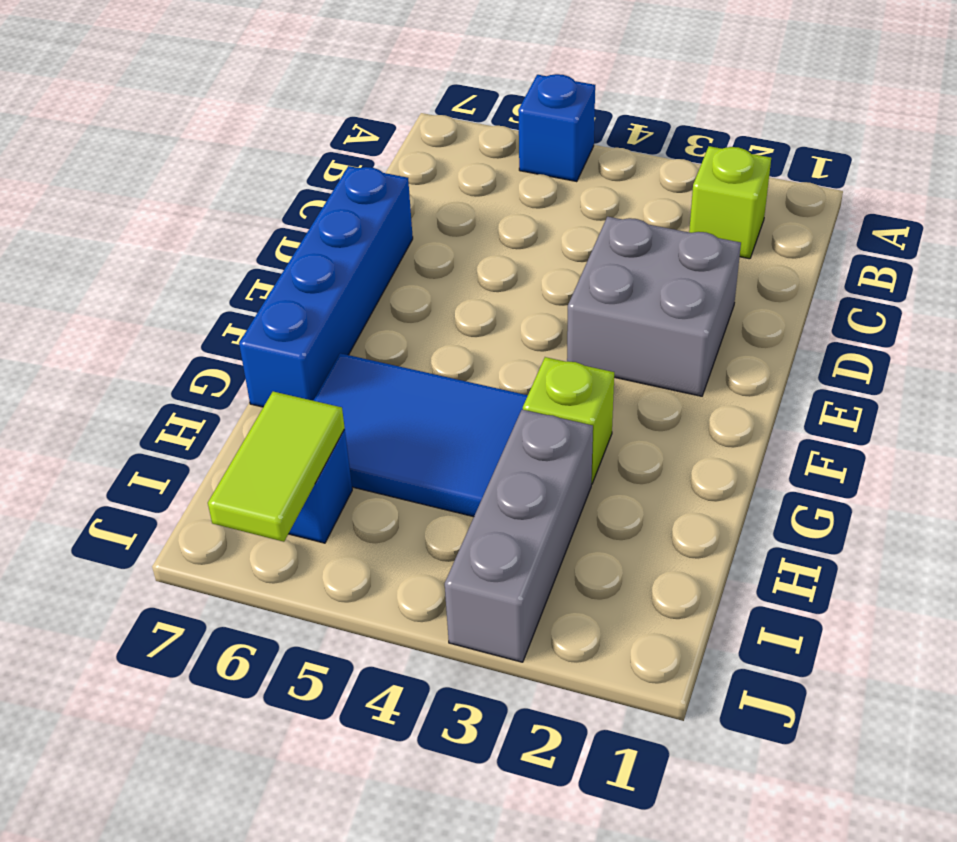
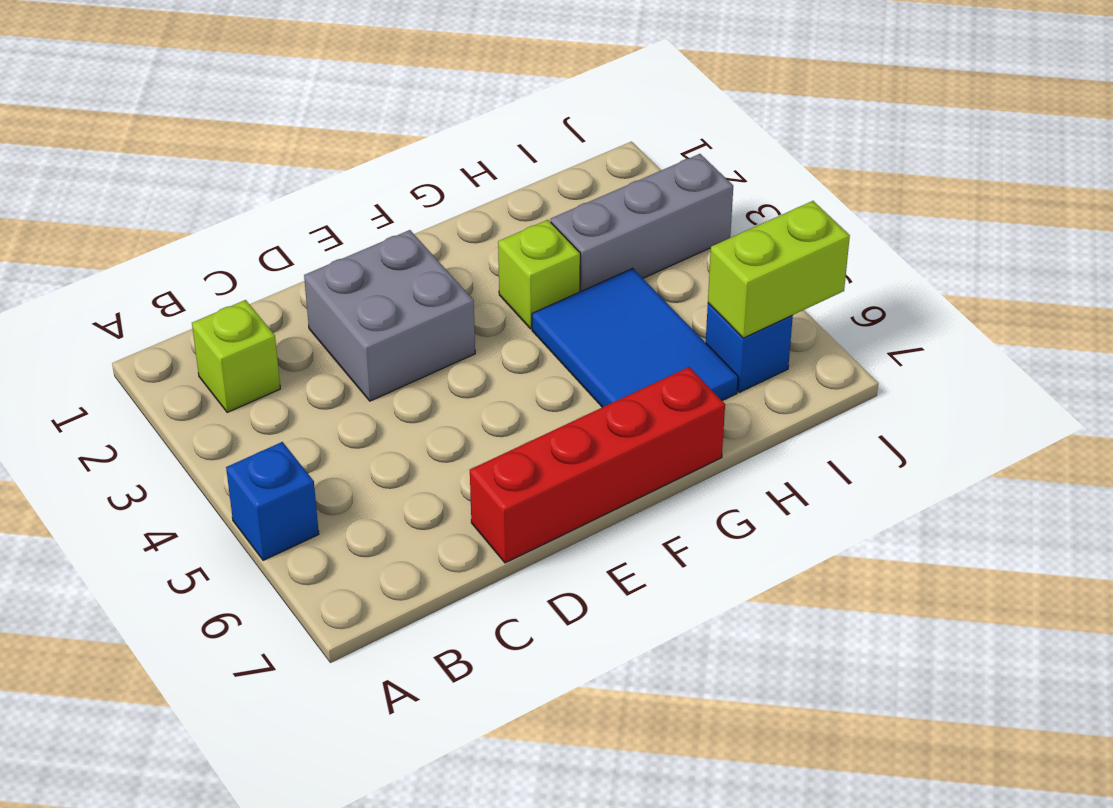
blue brick D7:G7 level 1 -> red brick D7:G7 level 1
lime tile I6:J6 level 2 -> lime brick I6:J6 level 2

